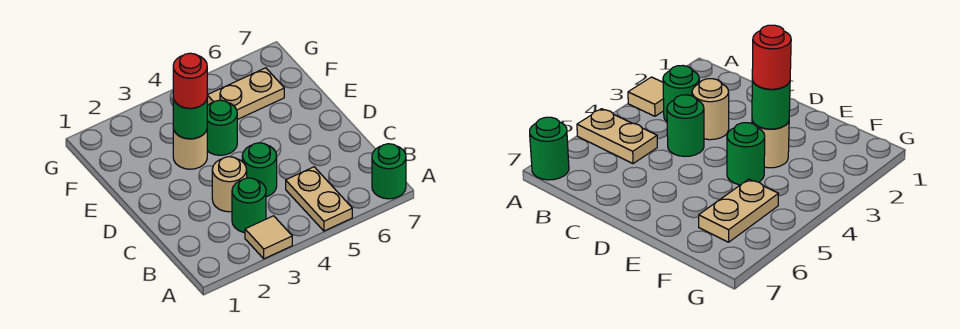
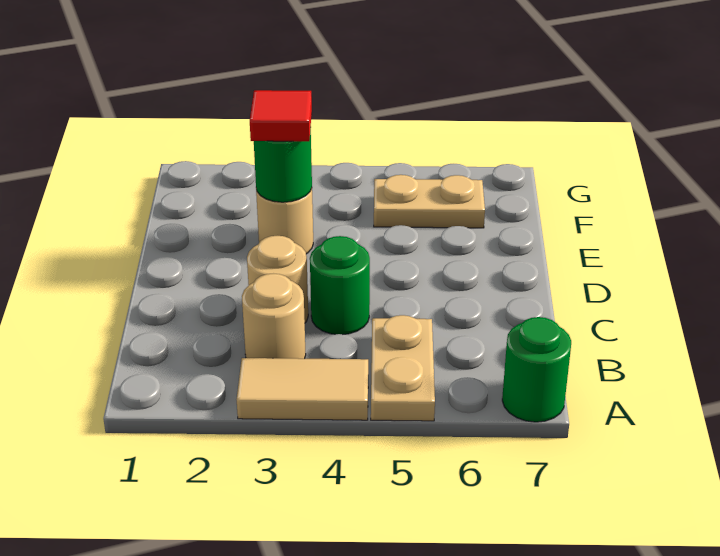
tan tile A3 level 1 -> tan tile A3:A4 level 1
green round brick B3 level 1 -> tan round brick B3 level 1
red round brick E3 level 3 -> red tile E3 level 3
green round brick E4 level 1 -> none

